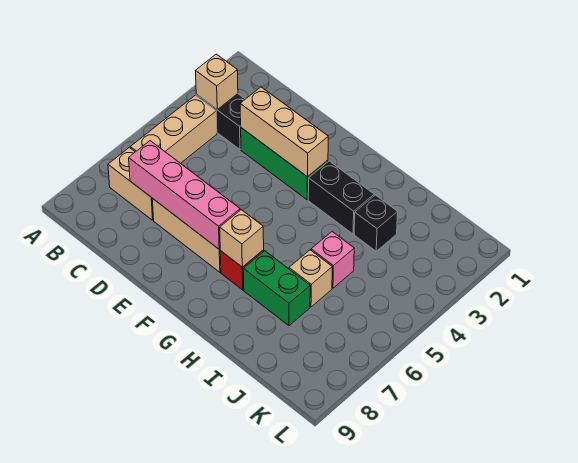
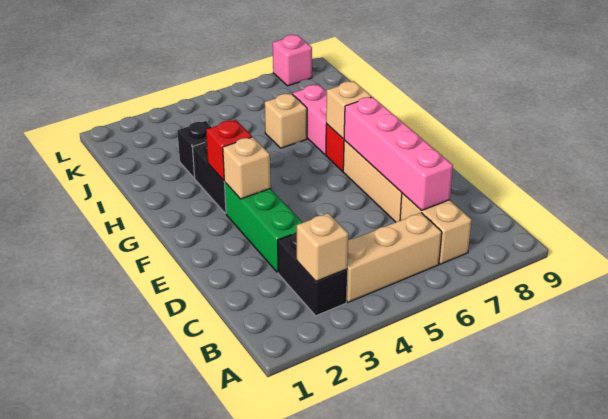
tan brick D3:F3 level 2 -> tan brick F3 level 2
none -> red brick G3 level 2
green brick H7:I7 level 1 -> pink brick H7:I7 level 1
pink brick I5 level 1 -> pink brick L8 level 1

